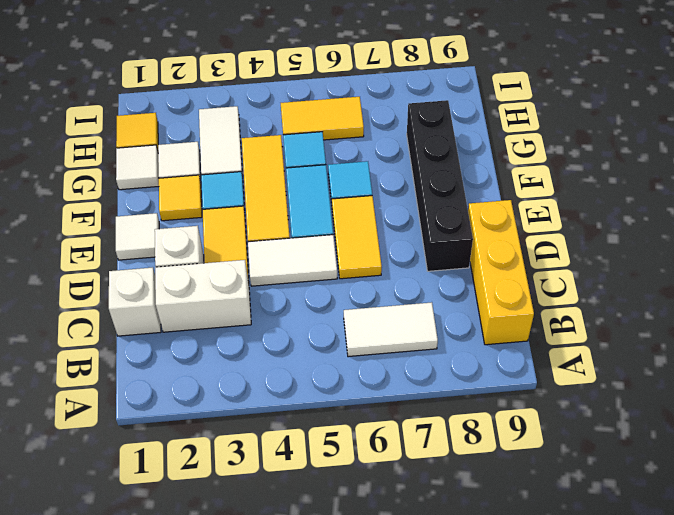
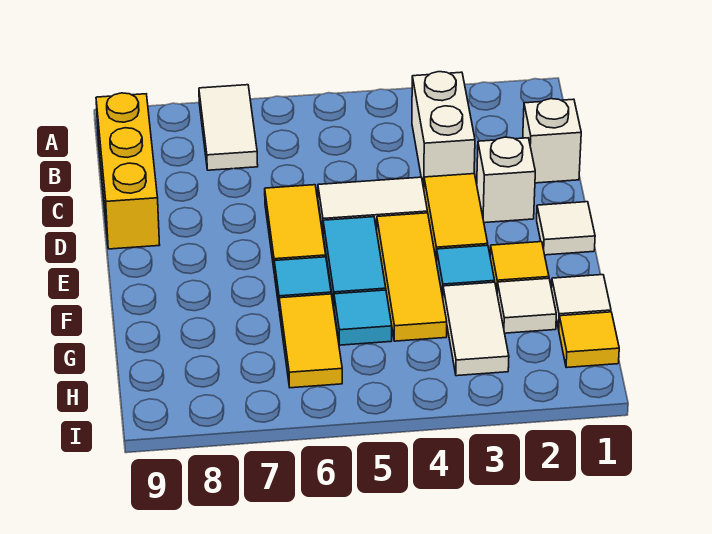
white tile B6:B7 level 1 -> white tile A7:B7 level 1
white brick C2:C3 level 1 -> white brick B3:C3 level 1
black brick D8:G8 level 1 -> none
yellow tile H5:H6 level 1 -> yellow tile G6:H6 level 1

